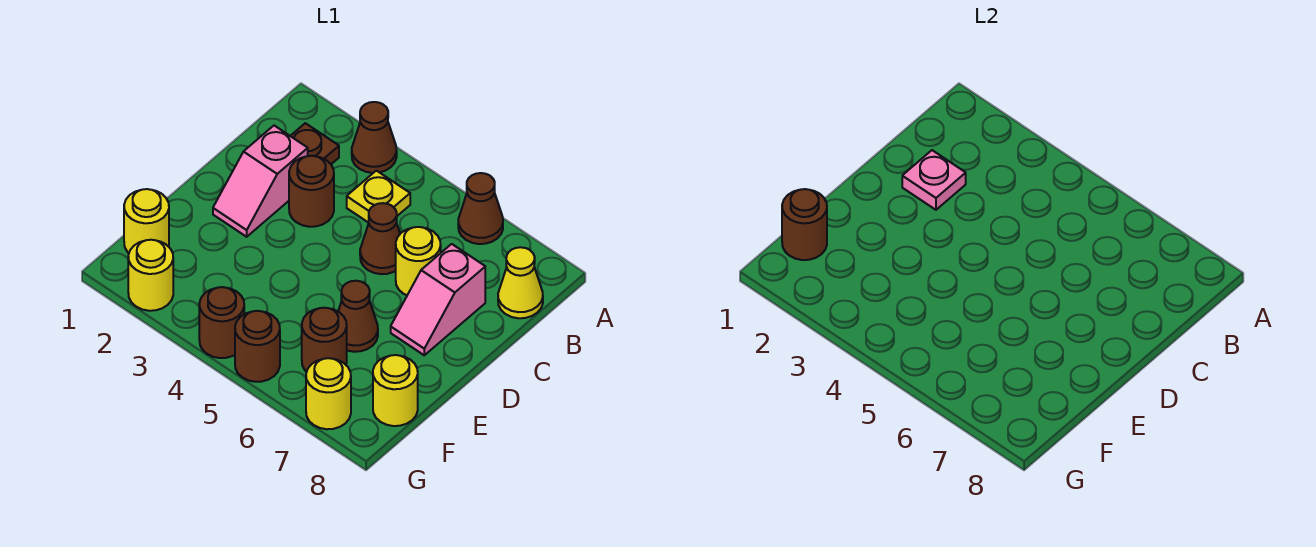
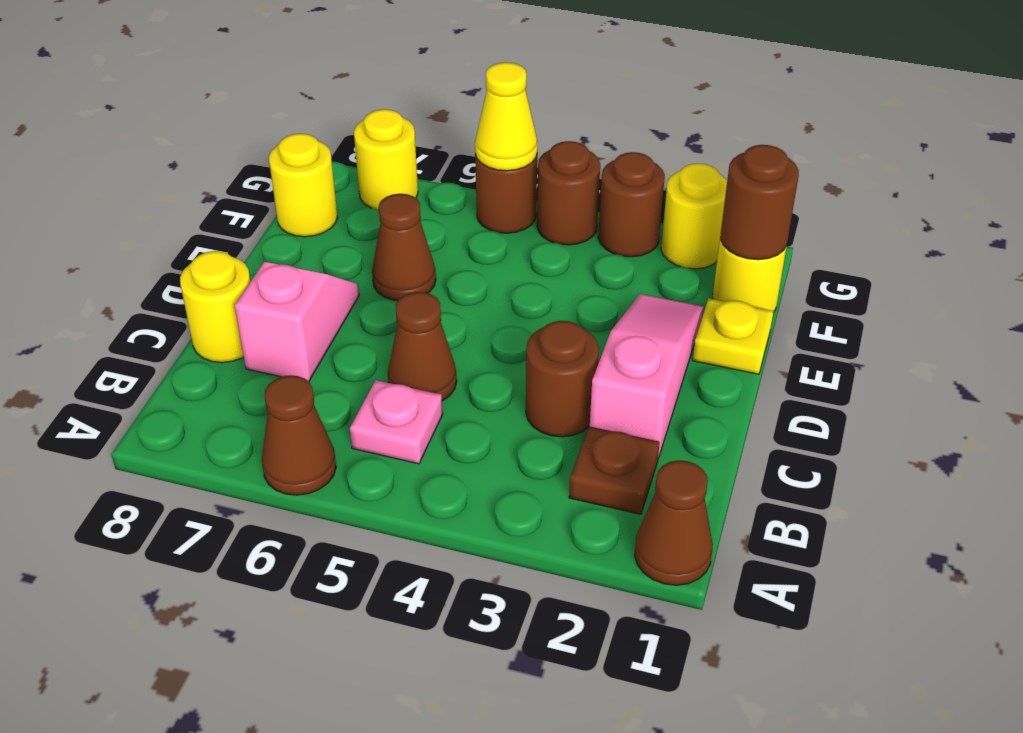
brown cone A3 level 1 -> brown cone A1 level 1
yellow plate B4 level 1 -> yellow plate E1 level 1
yellow cone B8 level 1 -> yellow cone G5 level 2
pink slope C2:D2 level 1 top C -> pink slope C2:E2 level 1 top C
pink plate C2 level 2 -> pink plate B5 level 1
yellow round brick C6 level 1 -> yellow round brick C8 level 1
brown round brick F6 level 1 -> brown round brick G3 level 1

